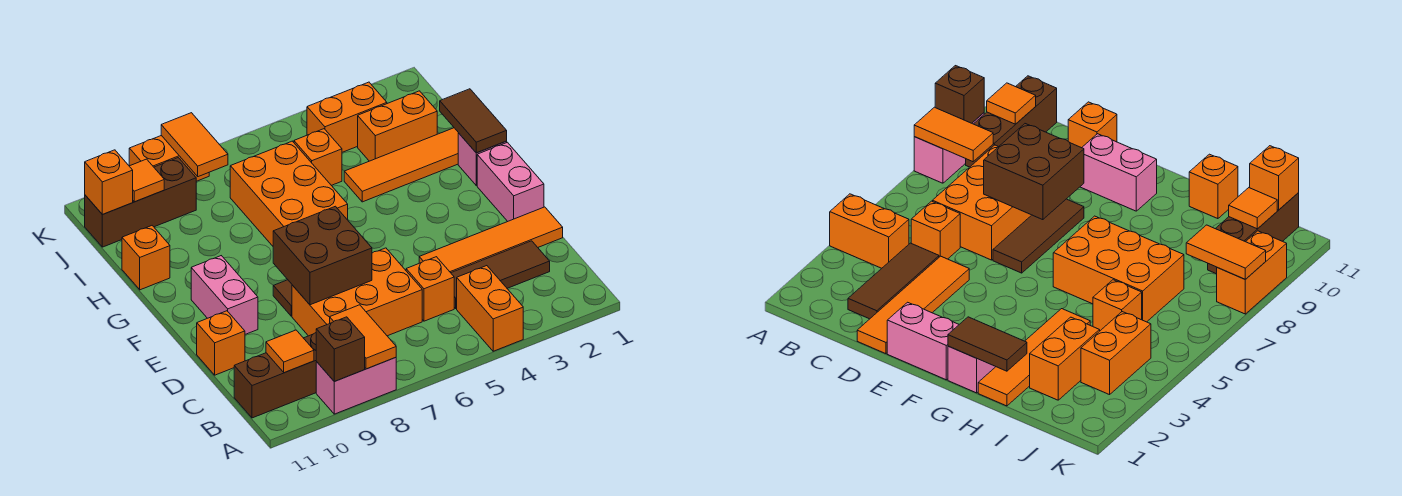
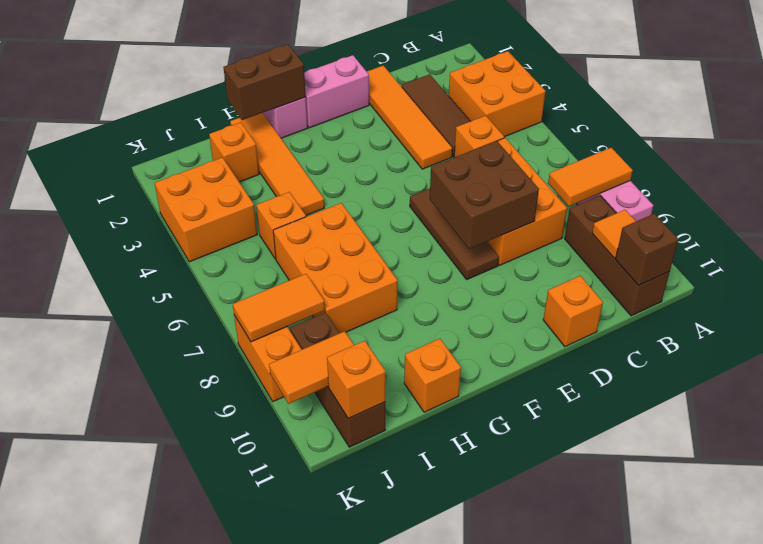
orange brick A4:B4 level 1 -> orange brick A3:B4 level 1
brown brick A9 level 2 -> brown brick B11 level 2
pink brick E10:F10 level 1 -> none
brown tile G1:H1 level 2 -> brown brick G1:H1 level 2
orange brick G6:I7 level 1 -> orange brick H6:I8 level 1
orange brick I2:I3 level 1 -> orange brick I2 level 1
orange brick J3:J4 level 1 -> orange brick J3:K4 level 1
orange tile J10 level 2 -> orange tile J10:K10 level 2

